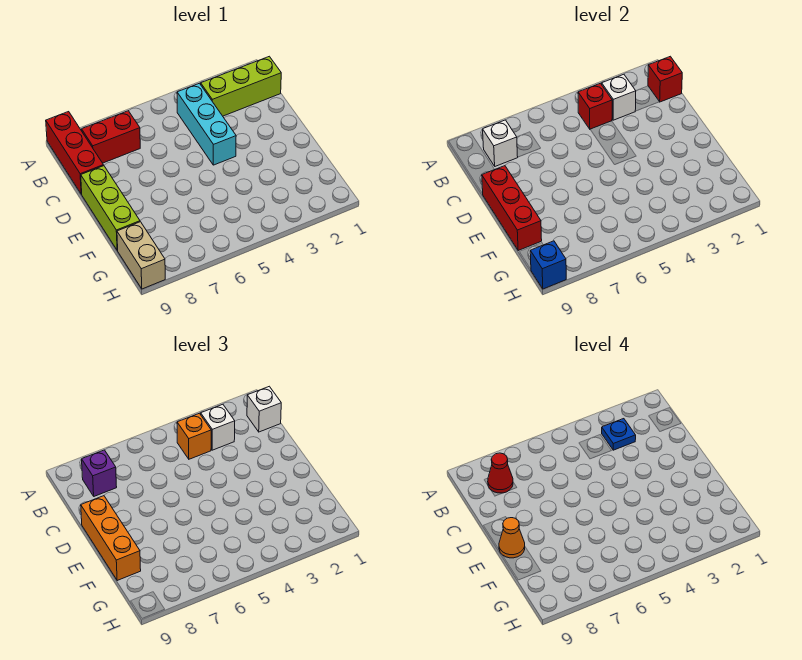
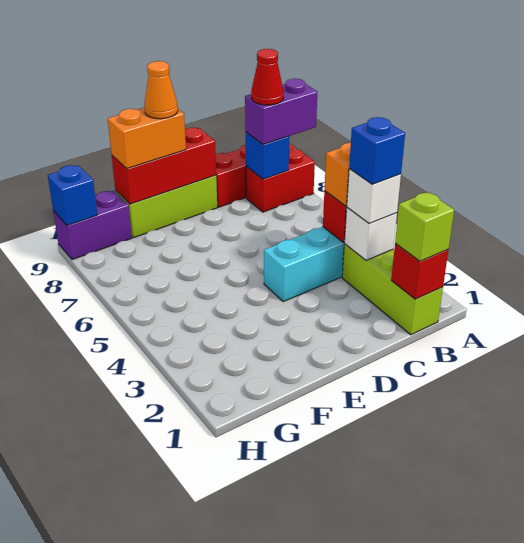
white brick B1 level 3 -> lime brick B1 level 3
blue plate B3 level 4 -> blue brick B3 level 4
red brick B7:B8 level 1 -> red brick A8:B8 level 1
white brick B8 level 2 -> blue brick B8 level 2
purple brick B8 level 3 -> purple brick A8:B8 level 3
orange brick D9:F9 level 3 -> orange brick E9:F9 level 3
tan brick G9:H9 level 1 -> purple brick G9:H9 level 1

